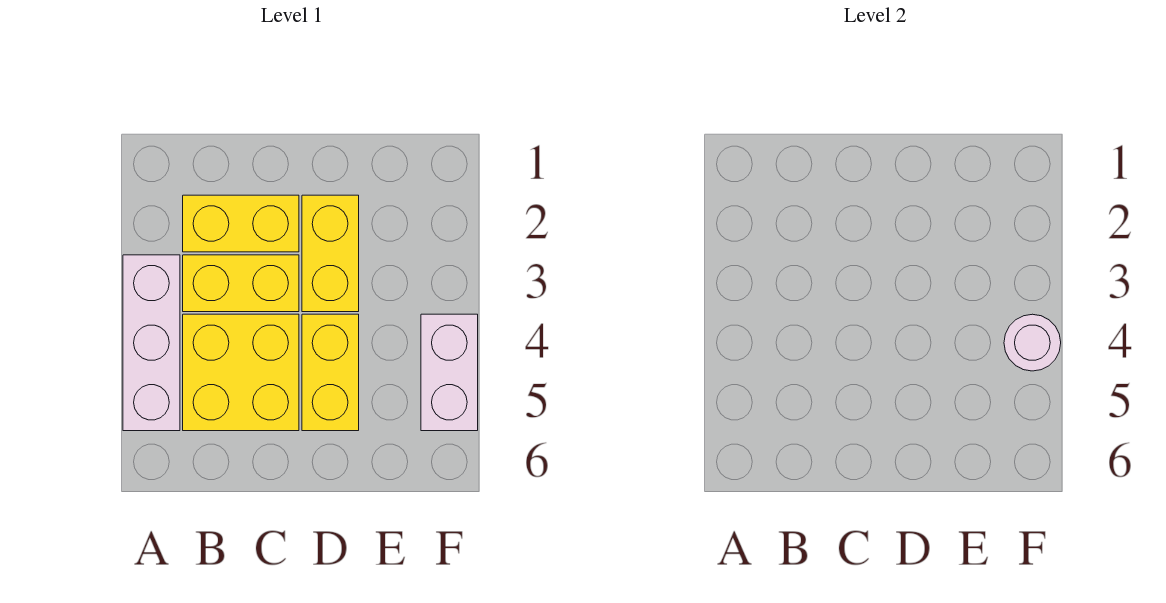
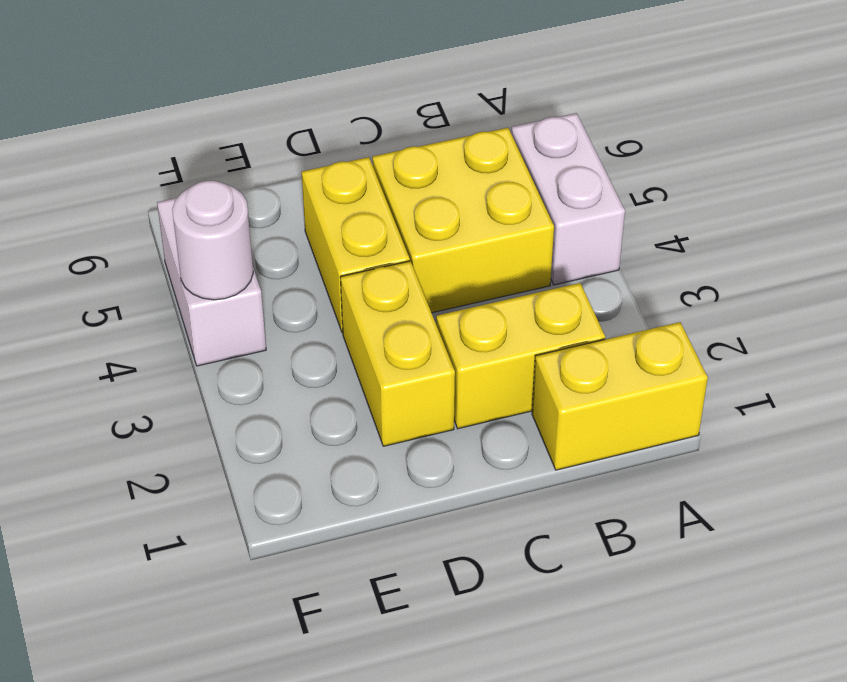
white brick A3:A5 level 1 -> white brick A4:A5 level 1
yellow brick B3:C3 level 1 -> yellow brick A1:B1 level 1

